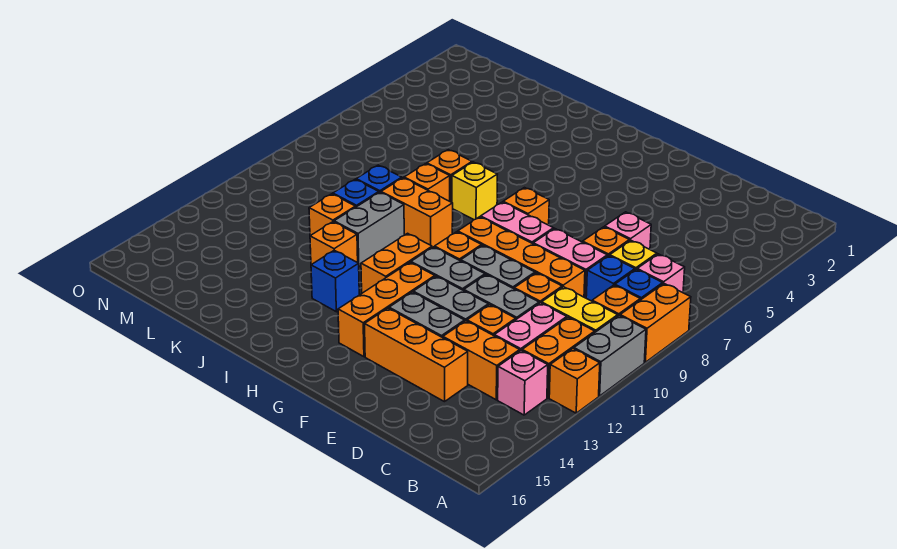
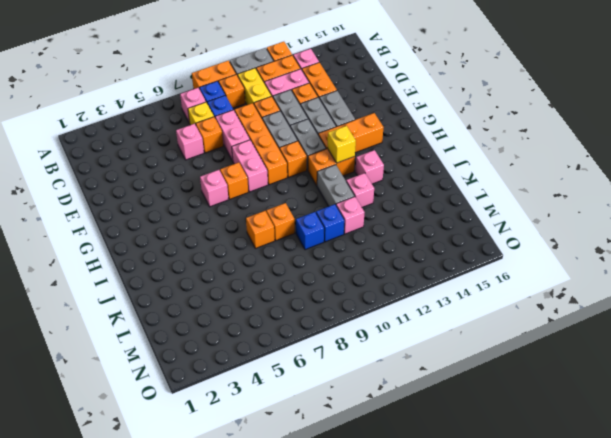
orange brick D14:F14 level 1 -> none
none -> pink brick G6 level 1
yellow brick I7 level 1 -> yellow brick H12 level 2
orange brick I9:J9 level 1 -> none
blue brick I13 level 1 -> pink brick I13 level 1
grey brick J10:J11 level 1 -> grey brick I11:J11 level 1
orange brick J12 level 1 -> pink brick J12 level 1
orange brick K11 level 1 -> pink brick K11 level 1

